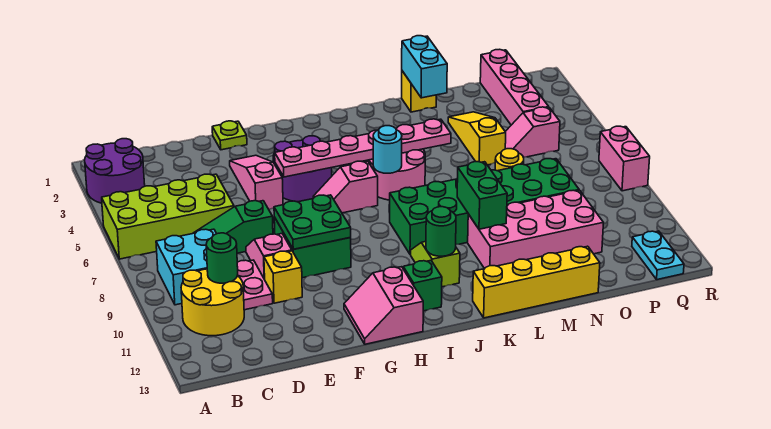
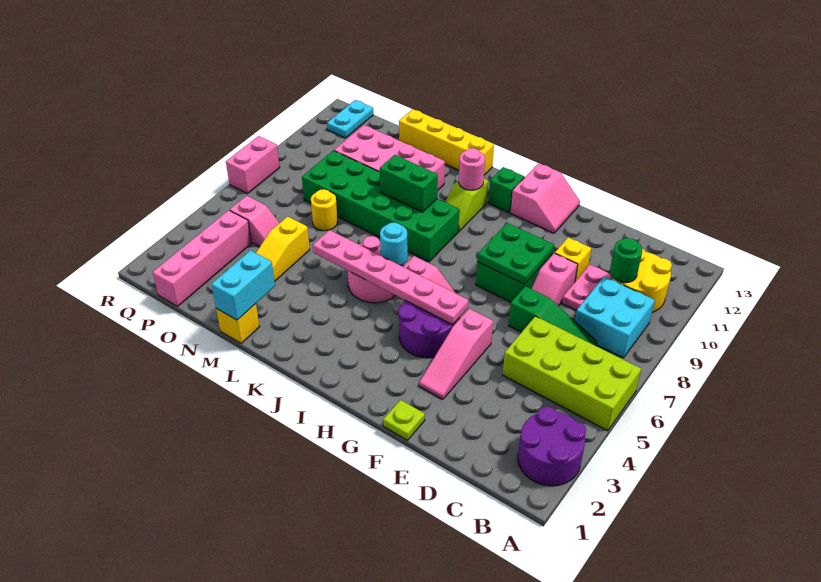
green round brick J11 level 2 -> pink round brick J11 level 2
green brick L9:L10 level 2 -> green brick K9:L9 level 2

